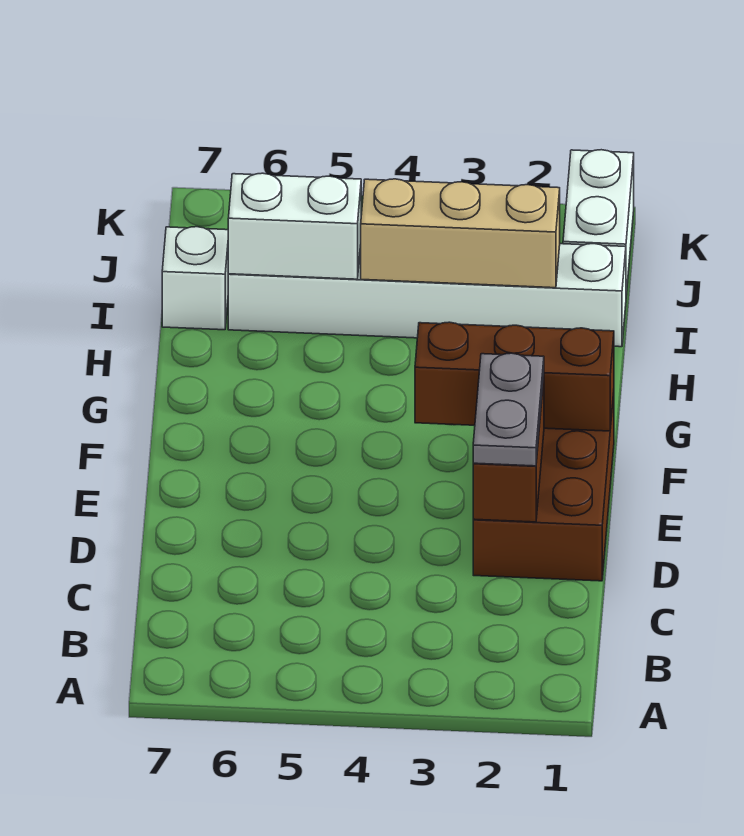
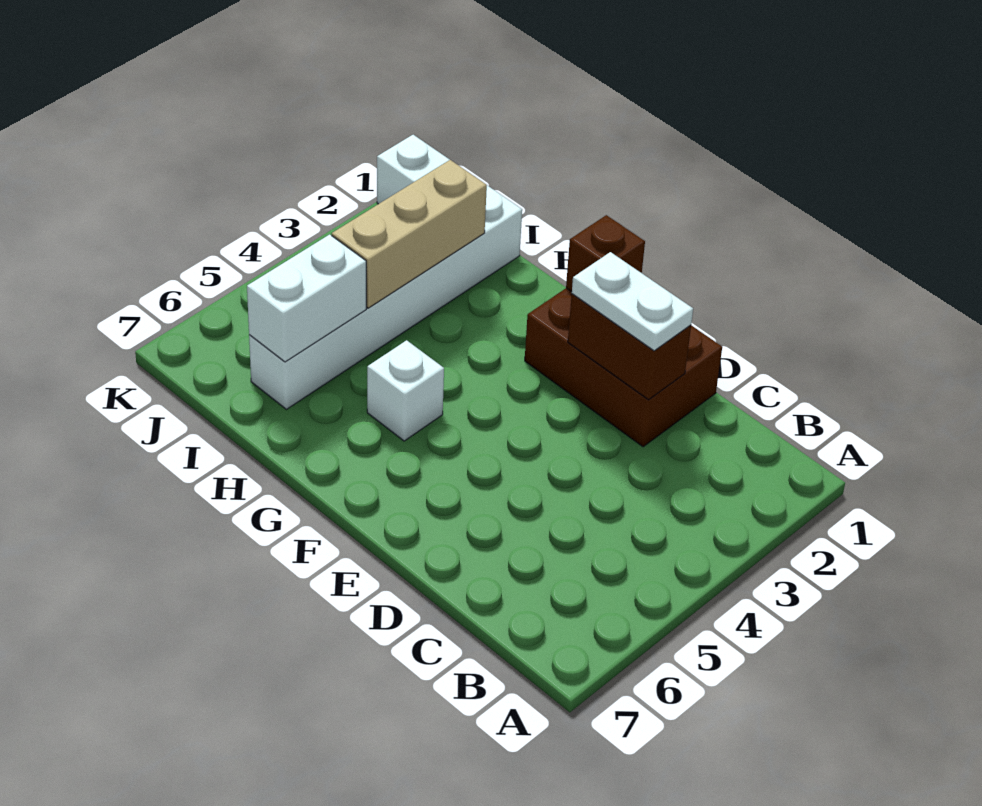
grey plate D2:E2 level 3 -> white plate D2:E2 level 3
brown brick F1:F3 level 2 -> brown brick F1 level 2
white brick I7 level 1 -> white brick G5 level 1

